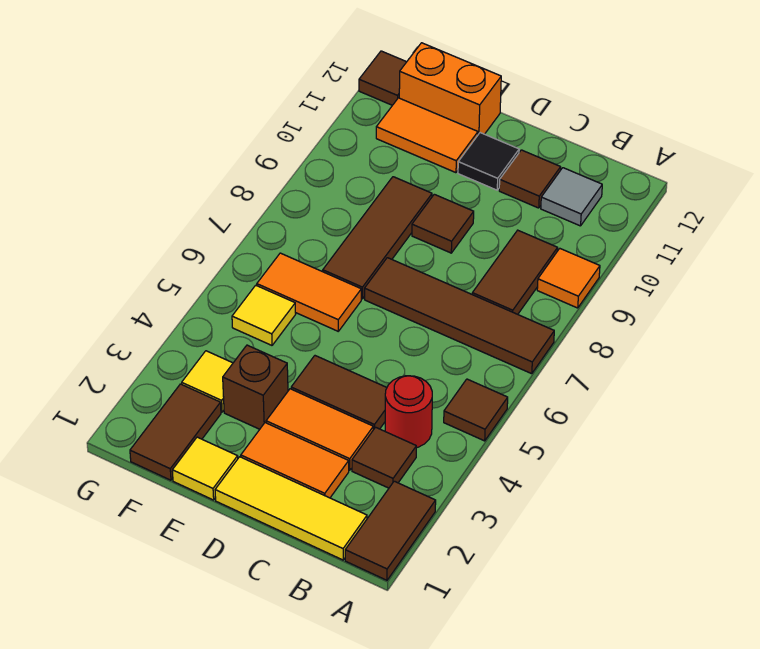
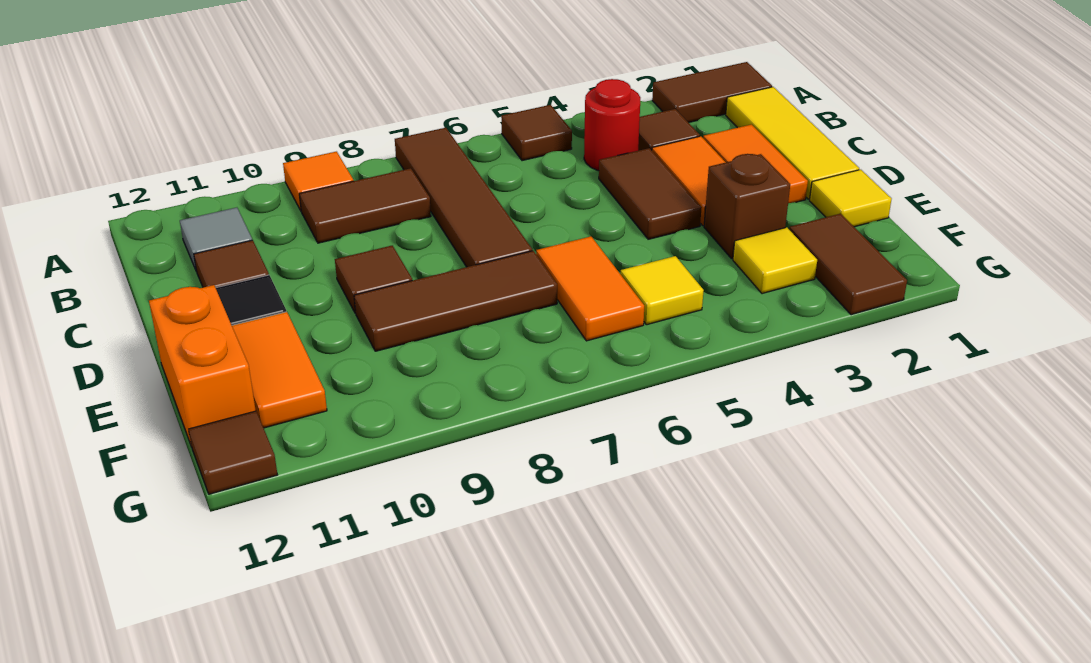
brown tile F1:F2 level 1 -> brown tile F2:G2 level 1

